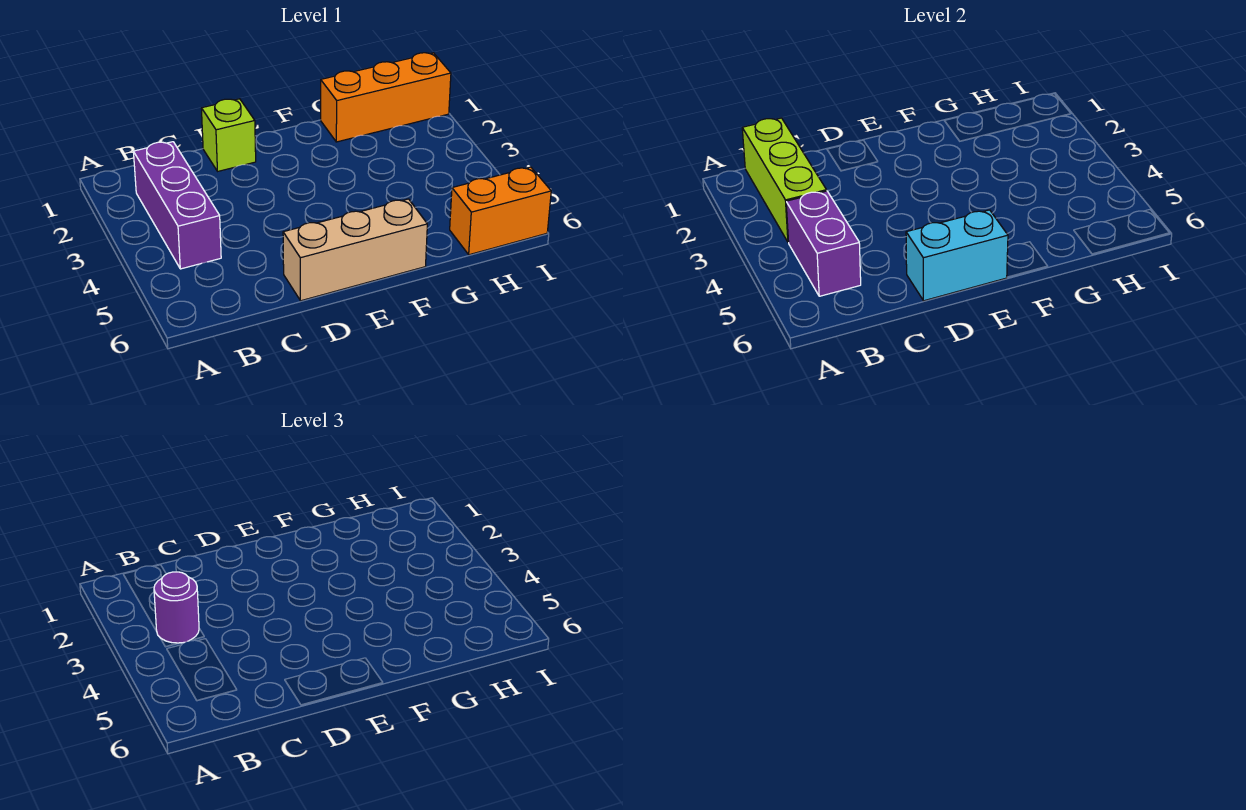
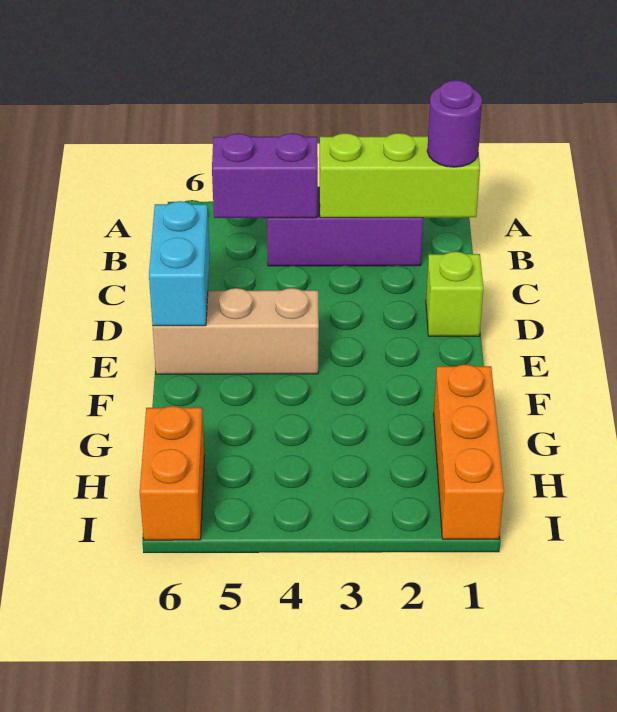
purple round brick B3 level 3 -> purple round brick B1 level 3
tan brick D6:F6 level 1 -> tan brick E4:E6 level 1

